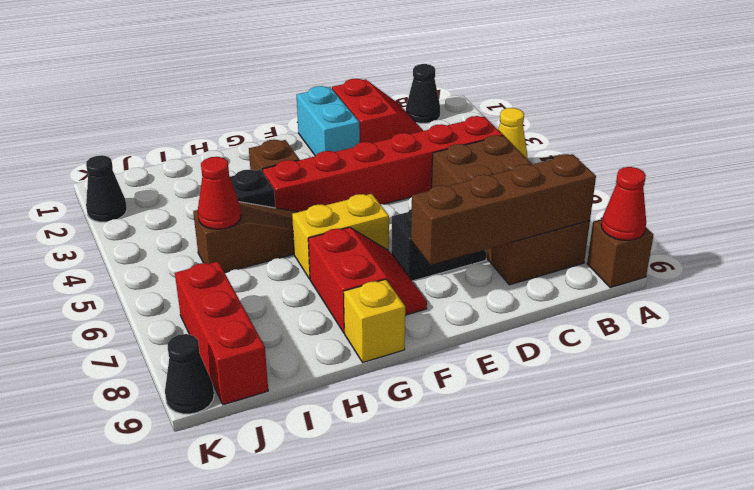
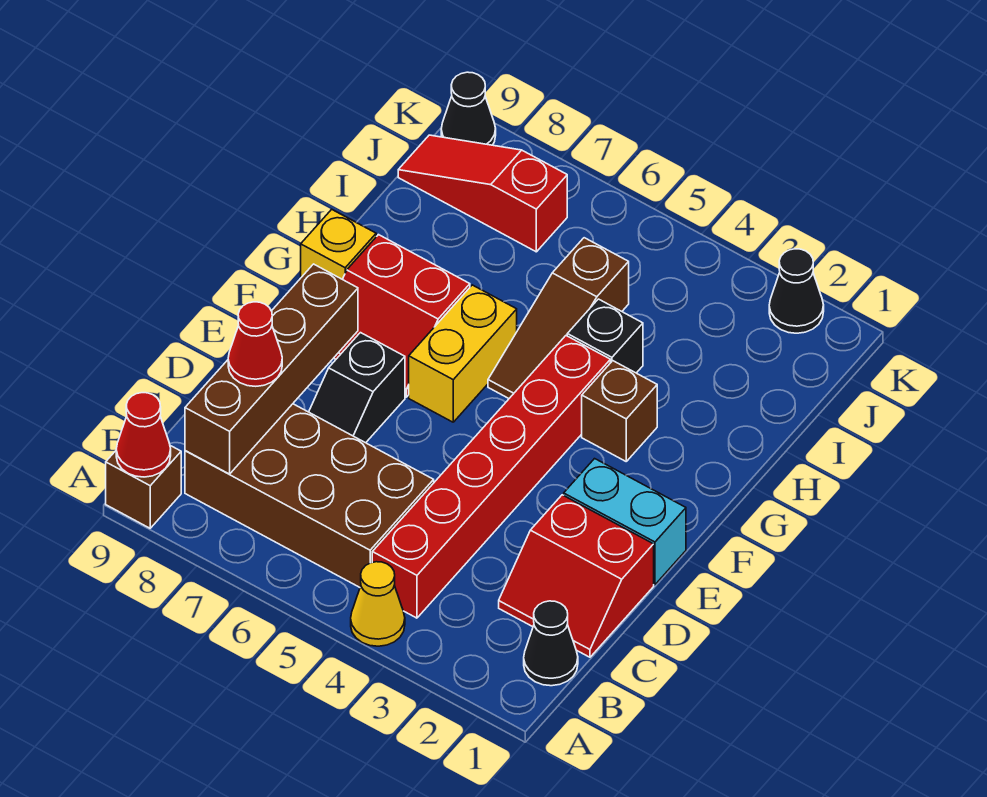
red cone I5 level 2 -> red cone C8 level 3
red brick J7:J9 level 1 -> red slope J7:J9 level 1 top 7

